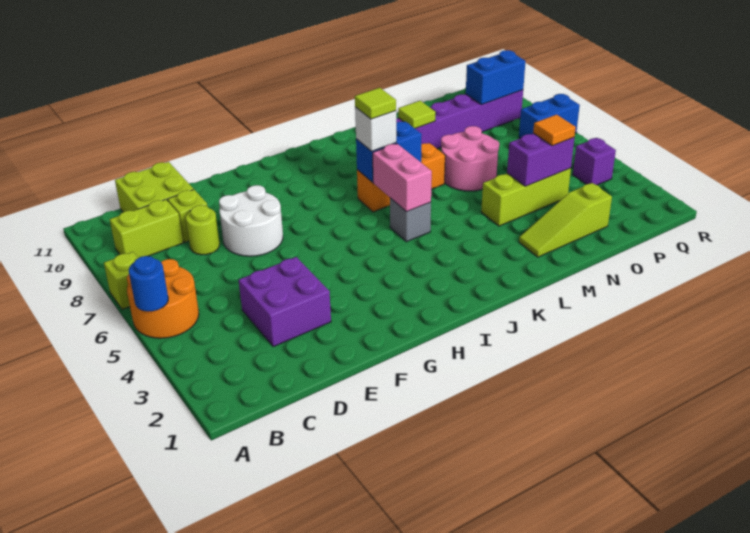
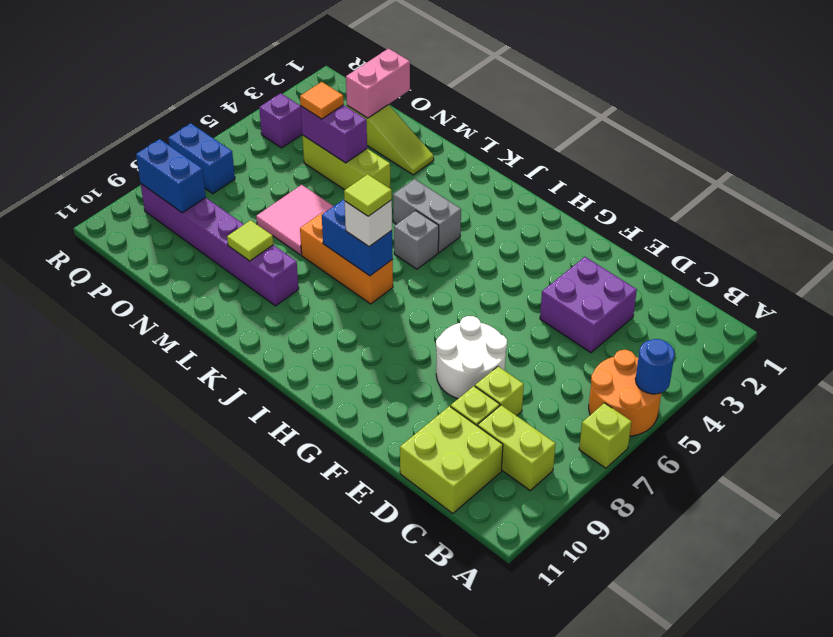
lime round brick D8 level 1 -> lime brick D8 level 1
none -> grey brick J4:K4 level 1
pink brick J5:J6 level 2 -> pink brick O1:O2 level 2
pink round brick M6:N7 level 1 -> pink tile M6:N7 level 1

